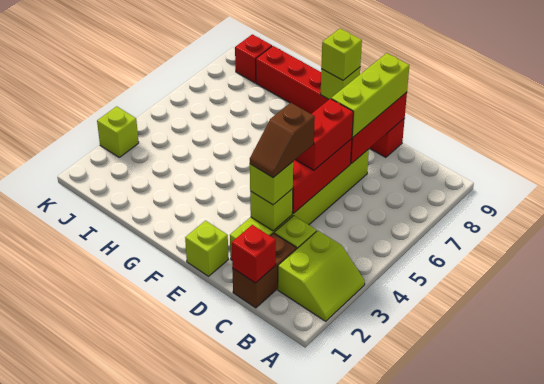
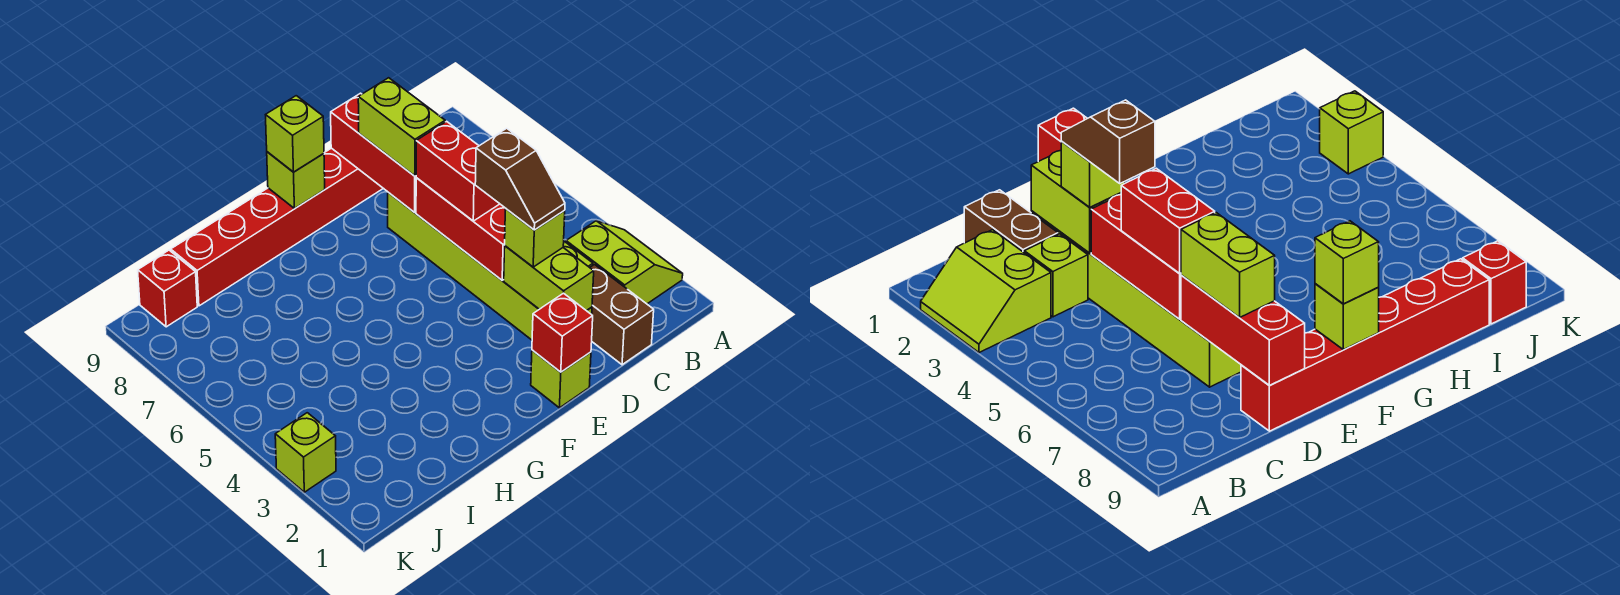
red brick C1 level 2 -> red brick E1 level 2
lime brick D3 level 2 -> lime brick D2:D3 level 2
lime brick D7:D9 level 3 -> lime brick D7:D8 level 3

